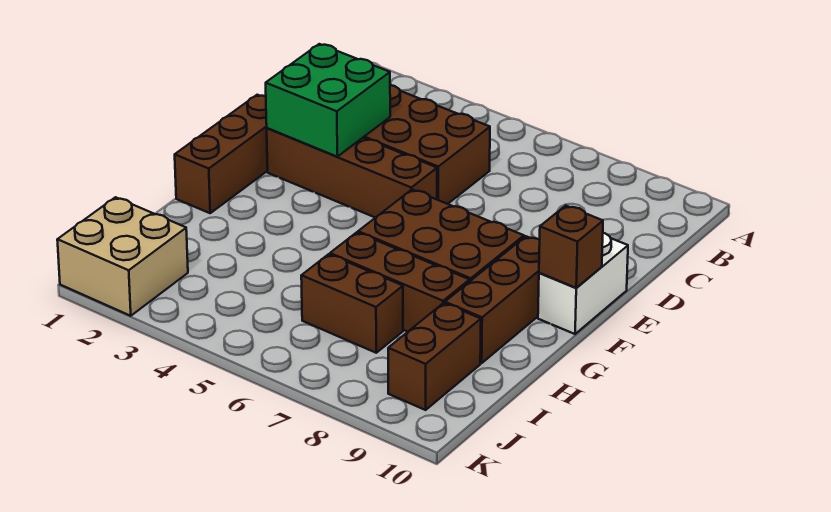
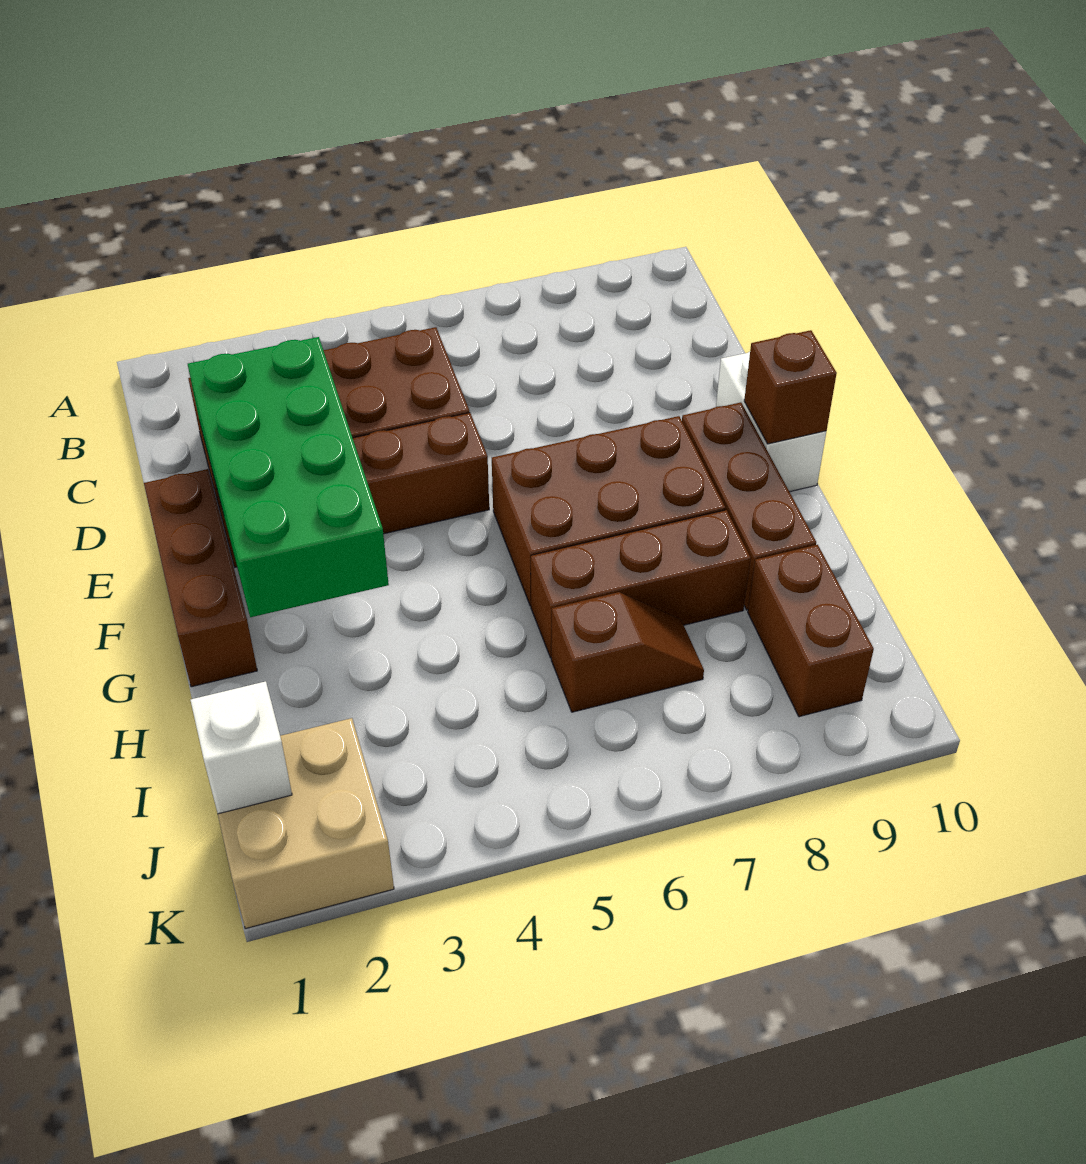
green brick D2:E3 level 2 -> green brick D2:G3 level 2
brown brick I6:I7 level 1 -> brown slope I6:I7 level 1 top 6
none -> white brick J1 level 2

